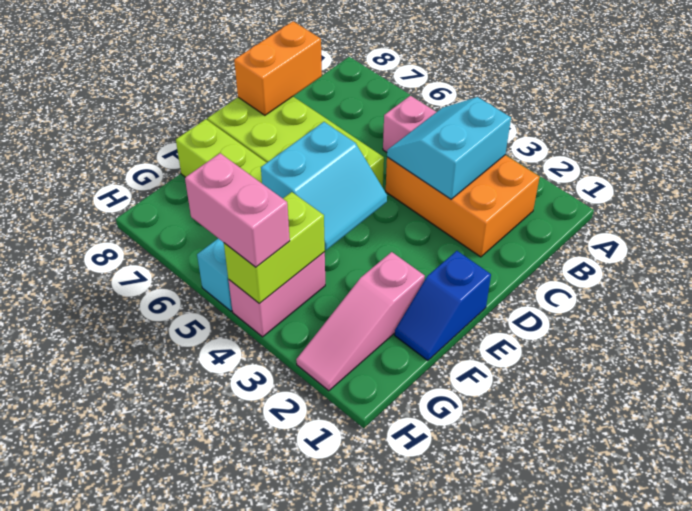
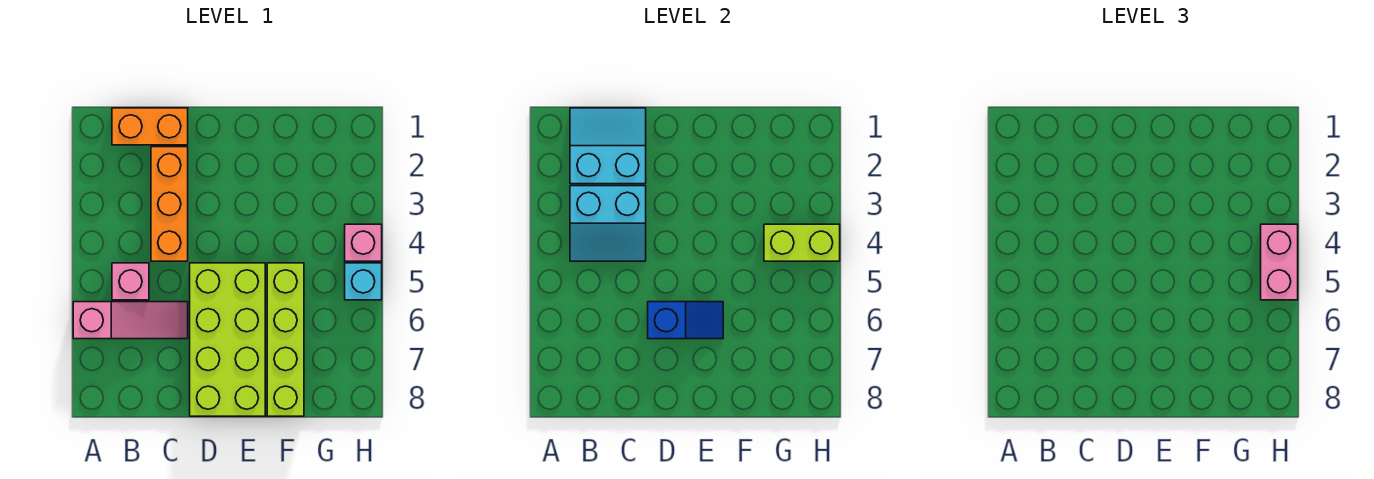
orange brick B2:C4 level 1 -> orange brick C2:C4 level 1
orange brick C8:D8 level 2 -> orange brick B1:C1 level 1
blue slope E1:F1 level 1 top E -> blue slope D6:E6 level 2 top D
cyan slope E4:F5 level 2 top 5 -> cyan slope B1:C2 level 2 top 2
pink slope F2:H2 level 1 top F -> pink slope A6:C6 level 1 top A
pink brick G4:H4 level 1 -> pink brick H4 level 1

